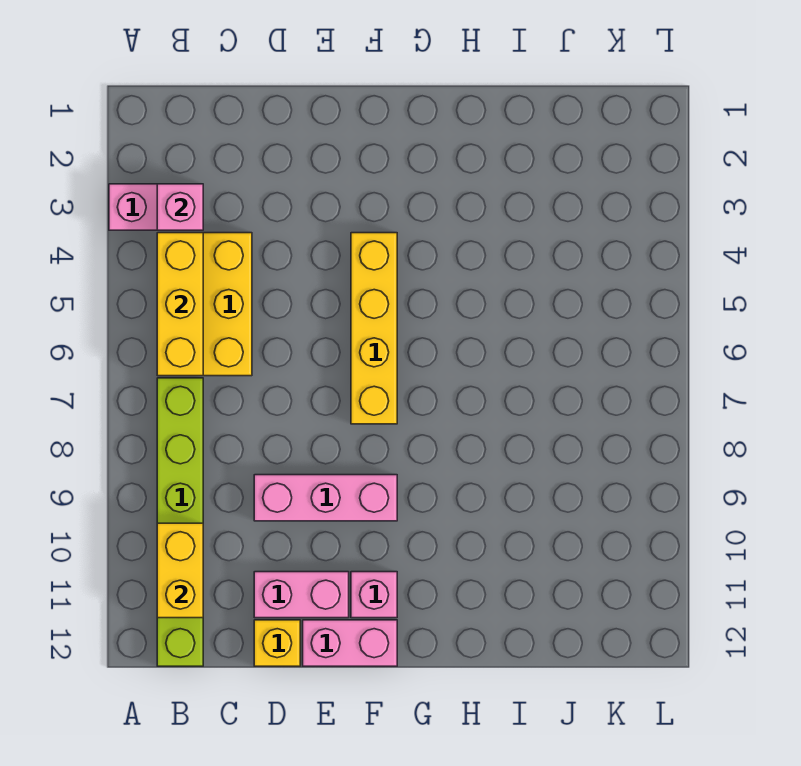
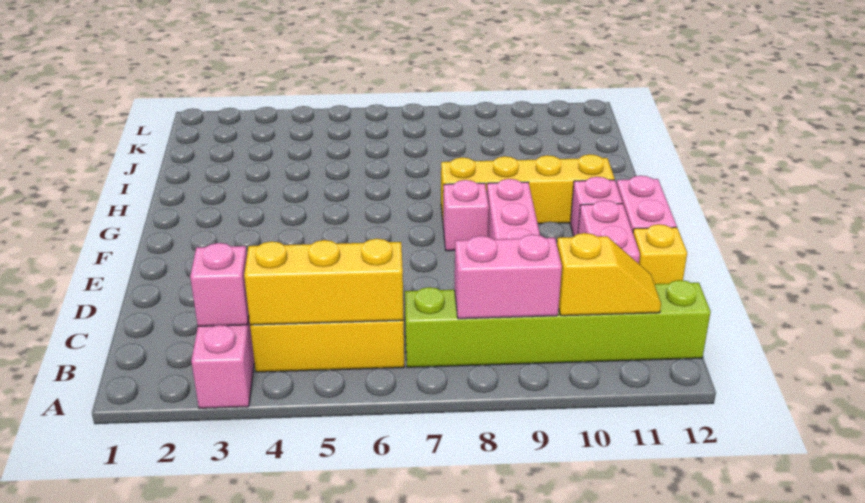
none -> pink brick B8:B9 level 2
yellow brick B10:B11 level 2 -> yellow slope B10:B11 level 2 top 10
yellow brick F4:F7 level 1 -> yellow brick G8:G11 level 1
none -> pink brick F8 level 1

